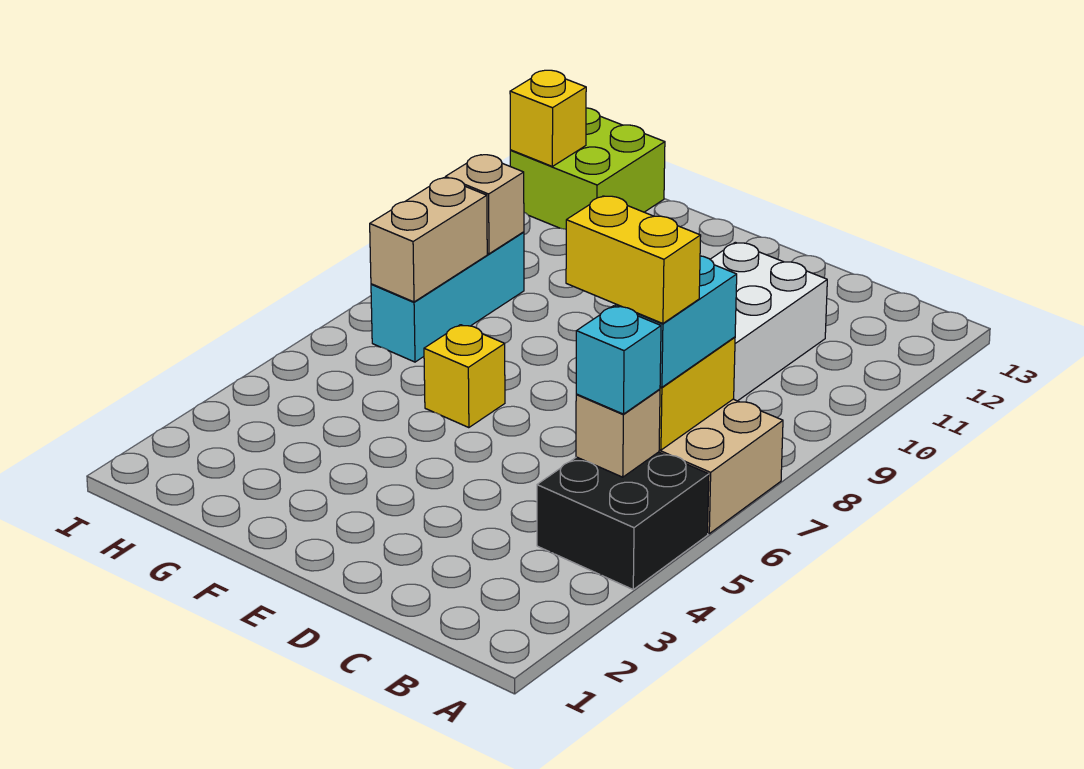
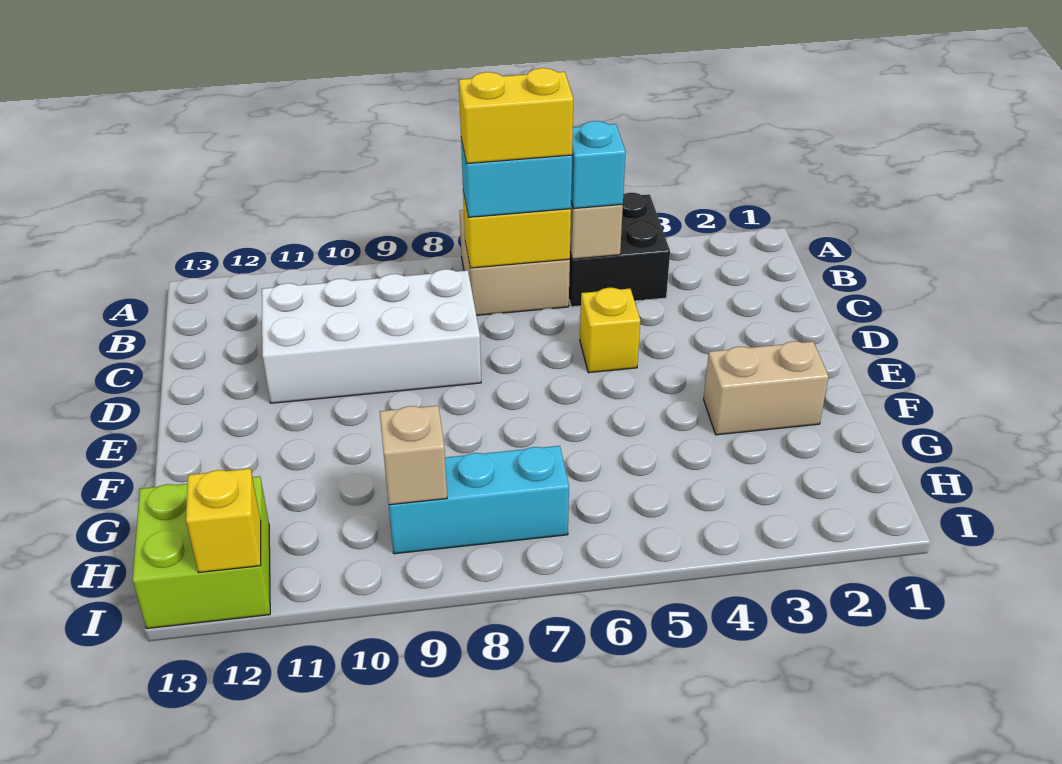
yellow brick B6:C6 level 4 -> yellow brick B6:B7 level 4
yellow brick F6 level 1 -> yellow brick D5 level 1
tan brick H7:H8 level 2 -> tan brick F2:F3 level 1

